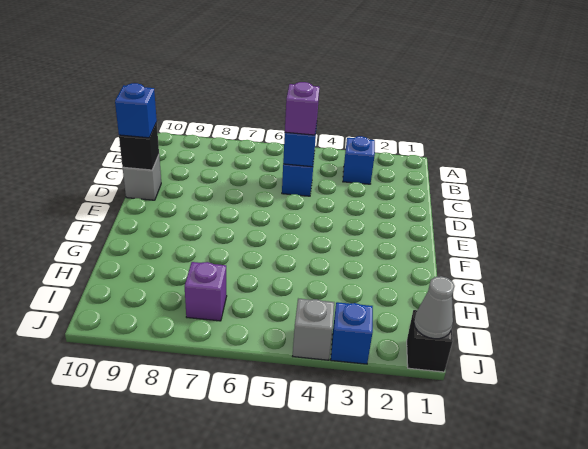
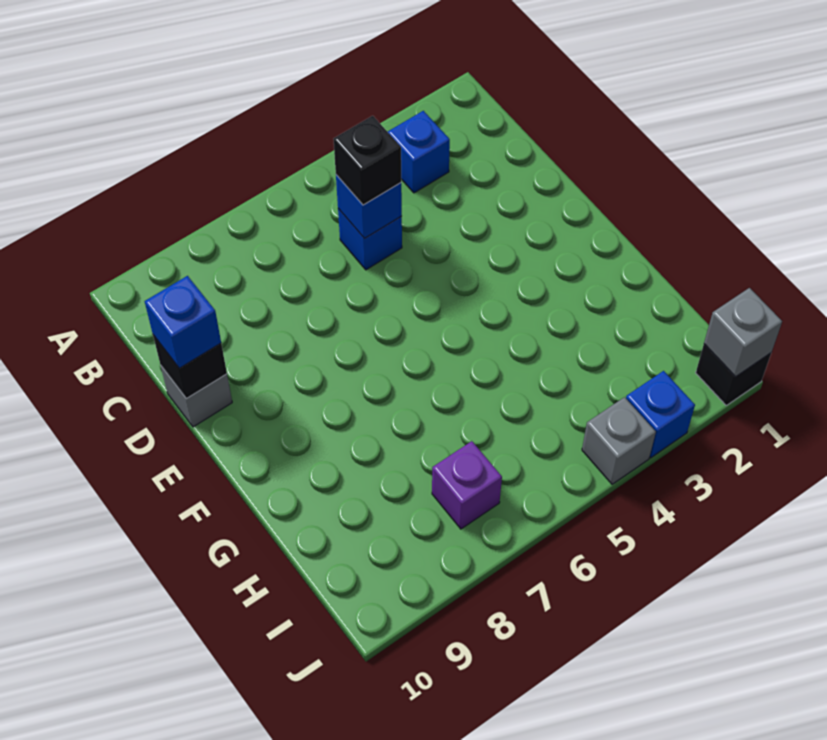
purple brick C5 level 3 -> black brick C5 level 3
grey cone J1 level 2 -> grey brick J1 level 2

